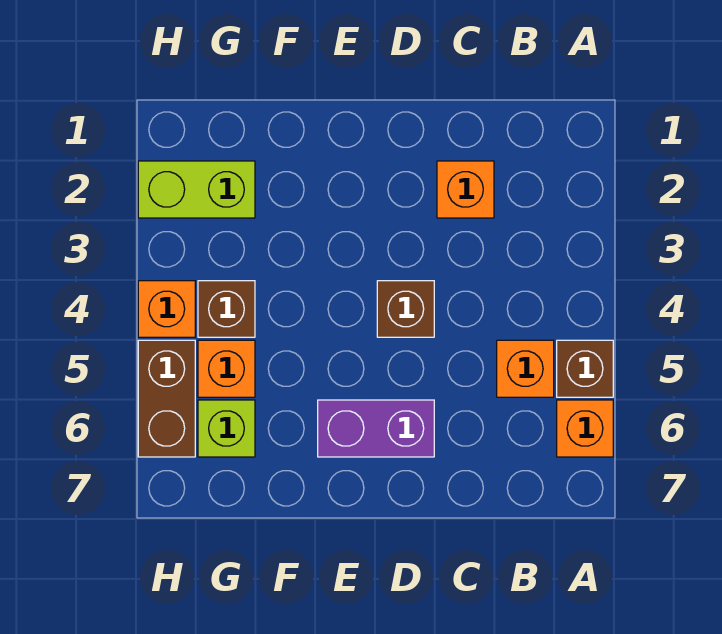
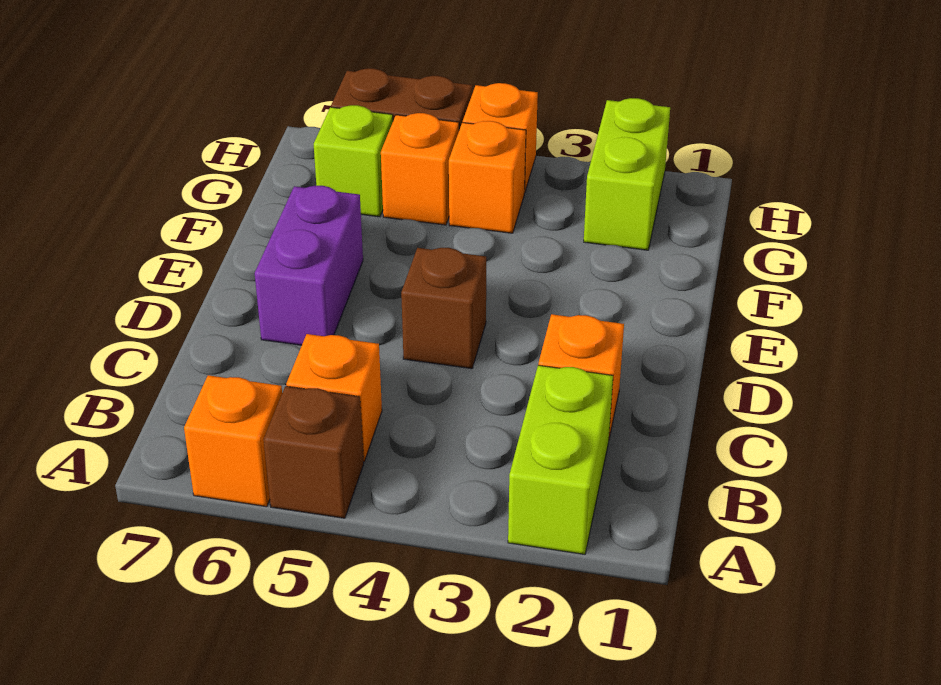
none -> lime brick A2:B2 level 1
brown brick G4 level 1 -> orange brick G4 level 1

